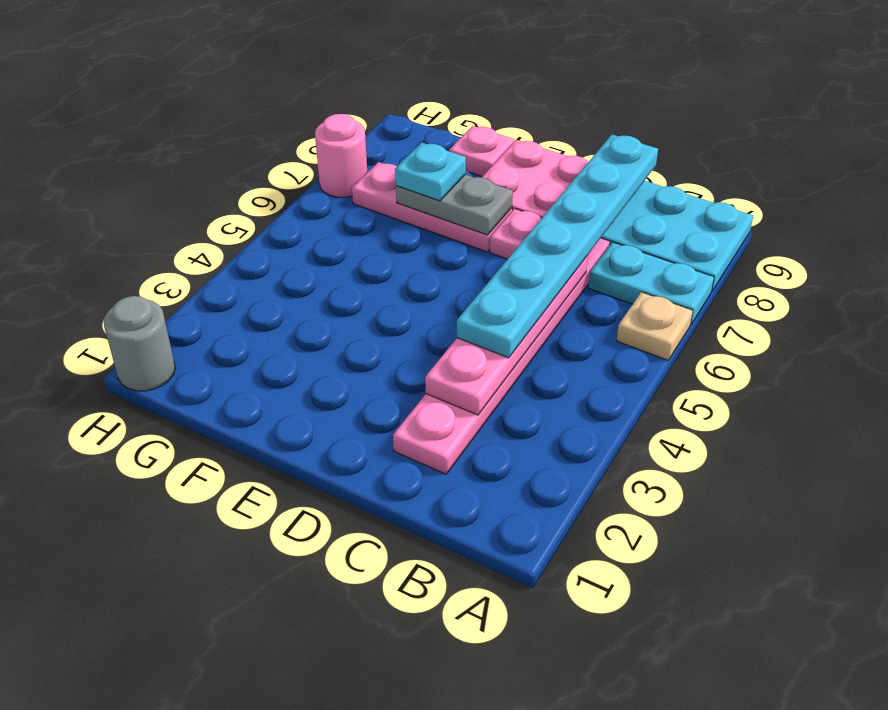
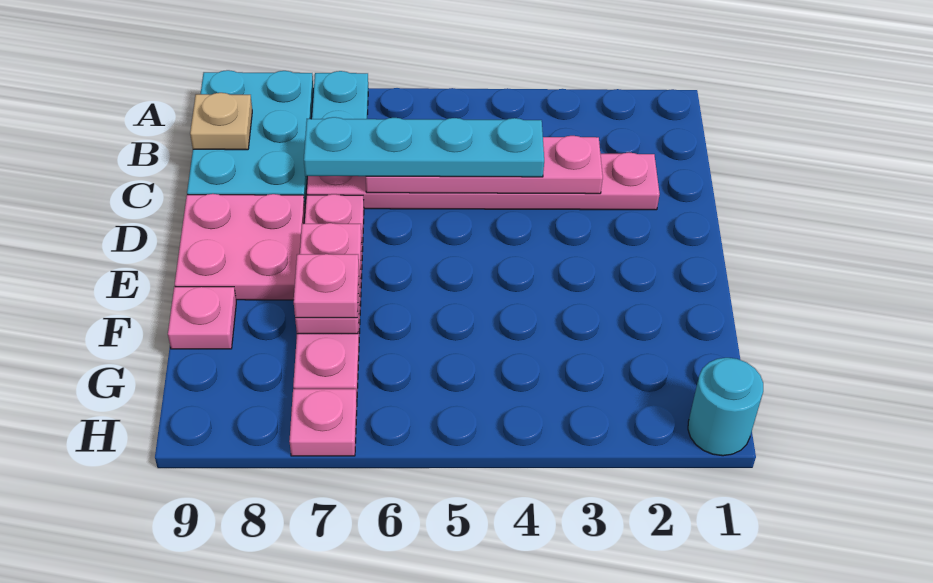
tan plate A6 level 1 -> tan plate B9 level 2
cyan plate C4:C9 level 3 -> cyan plate C4:C7 level 3
grey plate E7:F7 level 2 -> pink plate E7:F7 level 2
cyan plate F7 level 3 -> pink plate F7 level 3
grey round brick H1 level 1 -> cyan round brick H1 level 1
pink round brick H7 level 1 -> pink plate H7 level 1

